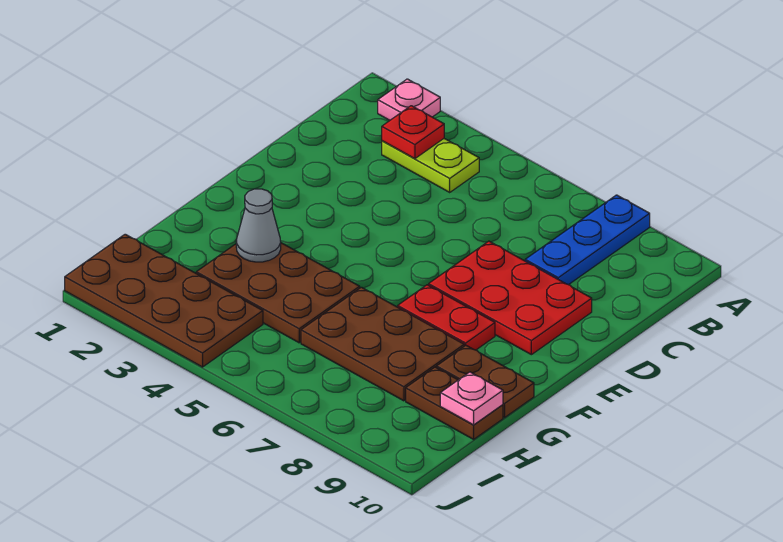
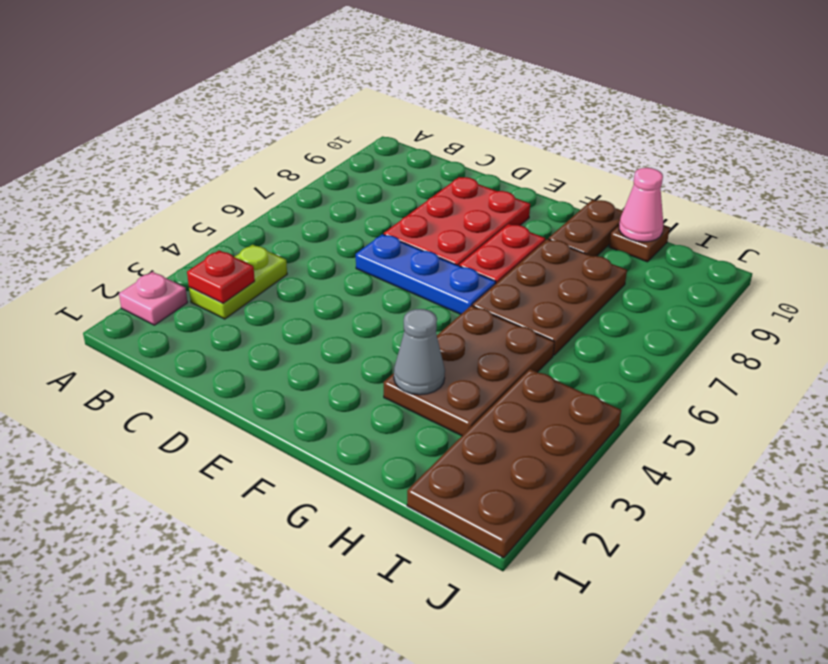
blue plate A8:C8 level 1 -> blue plate D6:F6 level 1
brown plate H9:H10 level 1 -> brown plate H10 level 1
pink plate H10 level 2 -> pink cone H10 level 2

